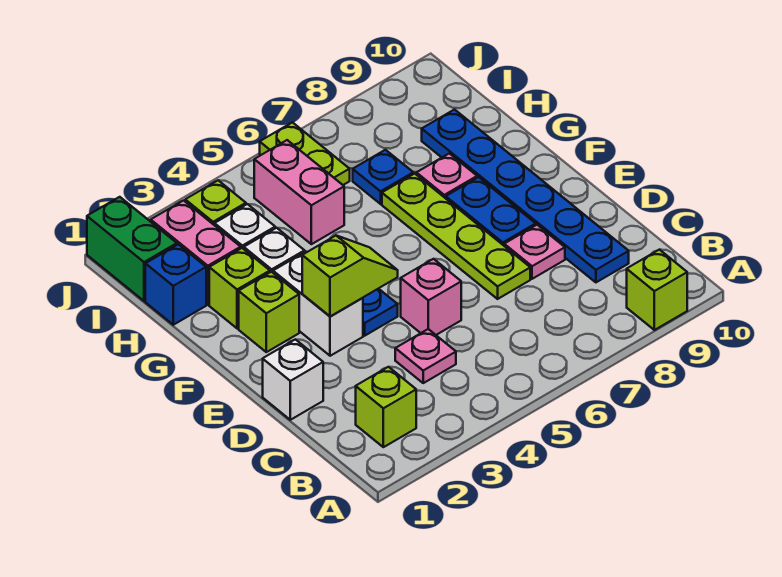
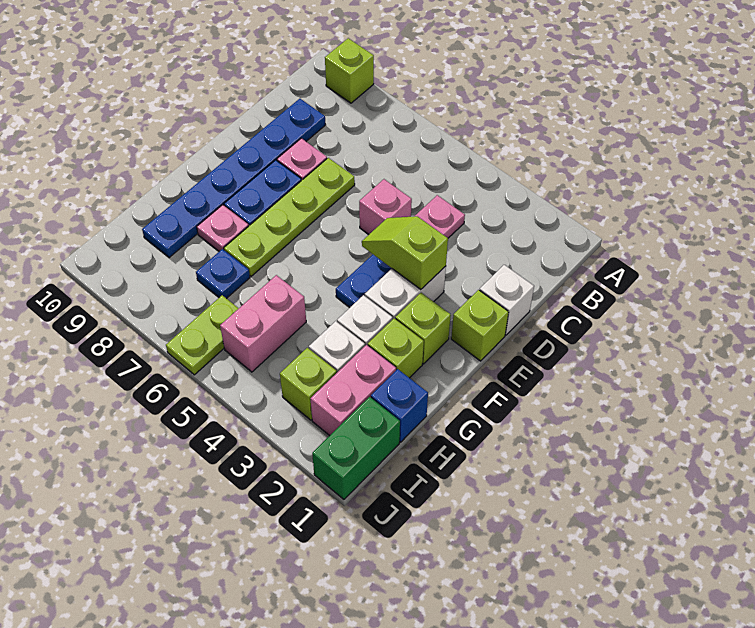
lime brick B2 level 1 -> lime brick E1 level 1

